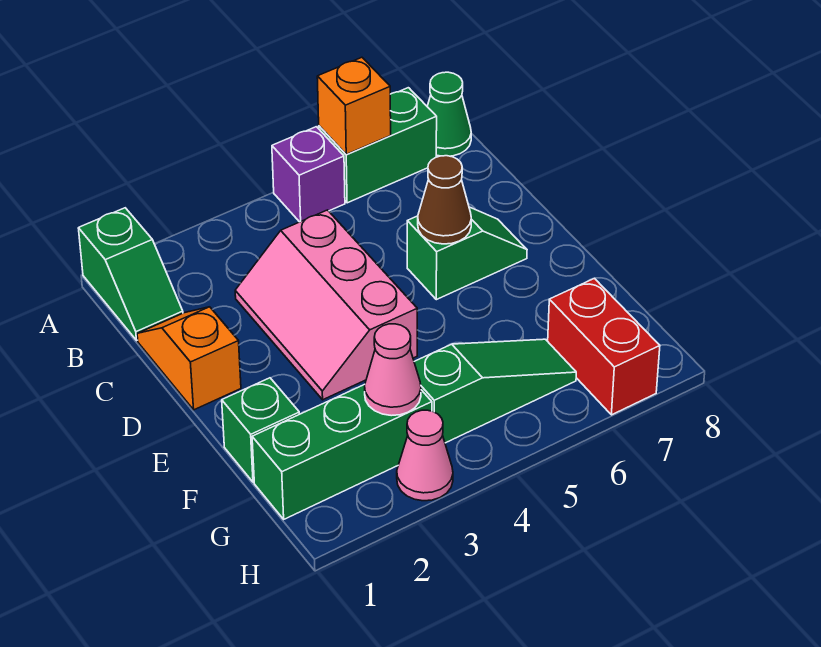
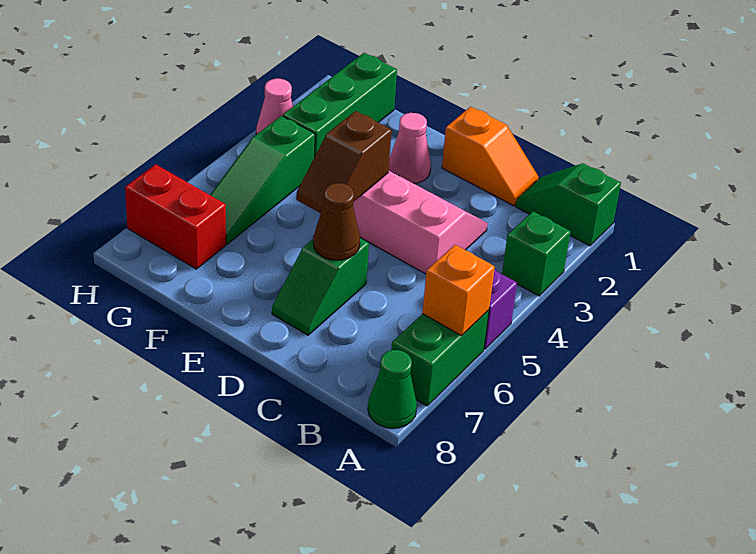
none -> brown slope E4:E5 level 2 top 4
green brick F1 level 1 -> green brick A3 level 1
pink cone G3 level 2 -> pink cone E2 level 1

